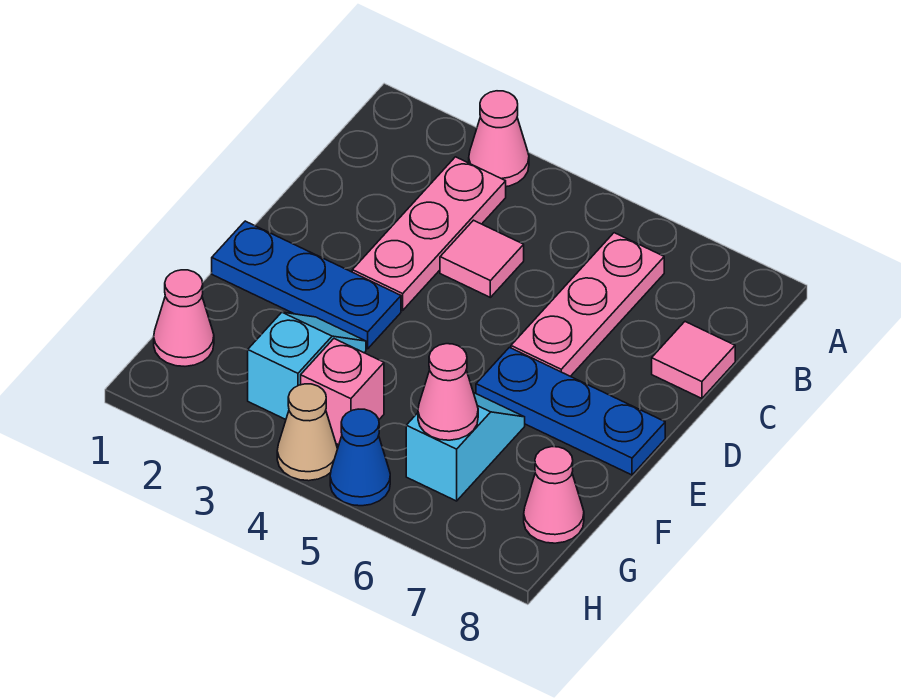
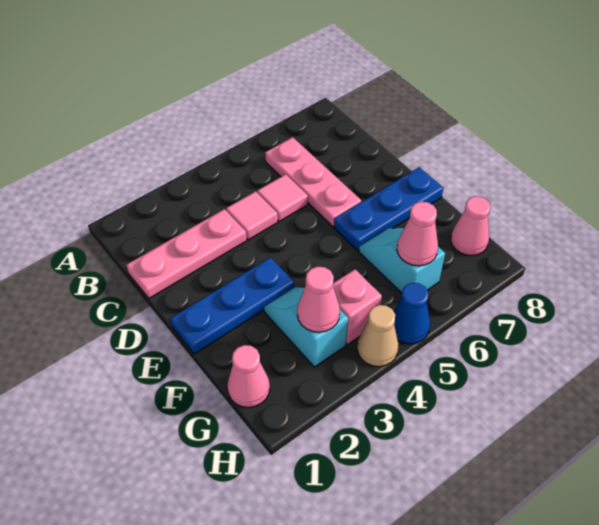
pink cone A3 level 1 -> pink cone G3 level 2
pink plate B3:D3 level 1 -> pink plate C1:C3 level 1
pink tile C8 level 1 -> pink tile C5 level 1

